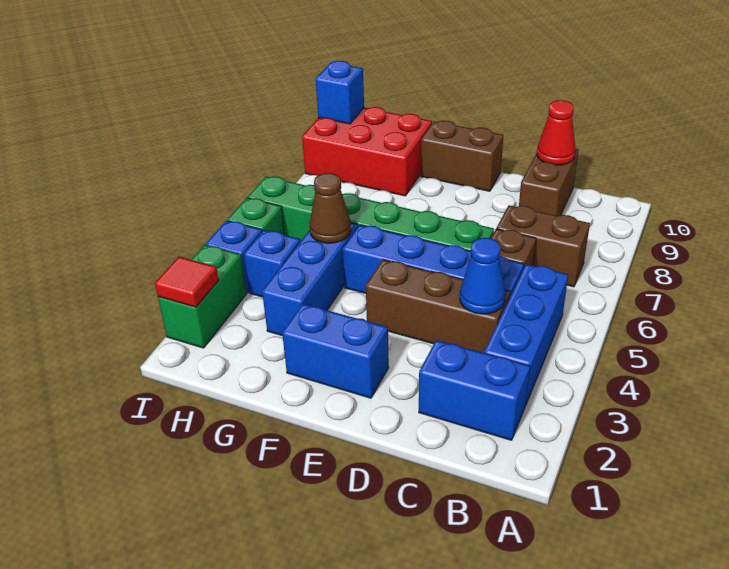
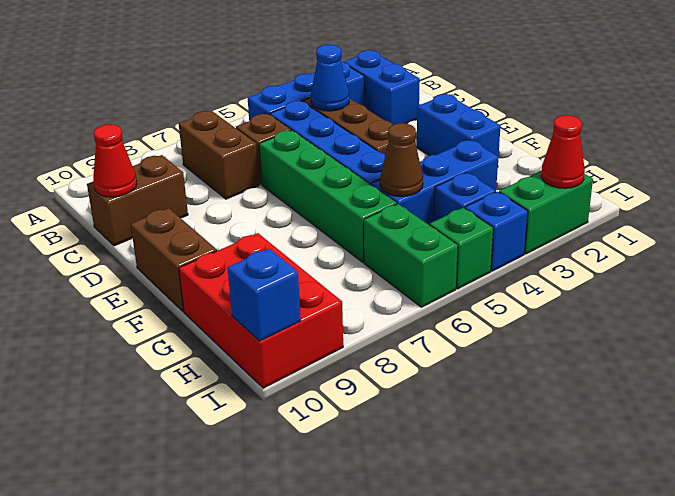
red tile I2 level 2 -> red cone I2 level 2

